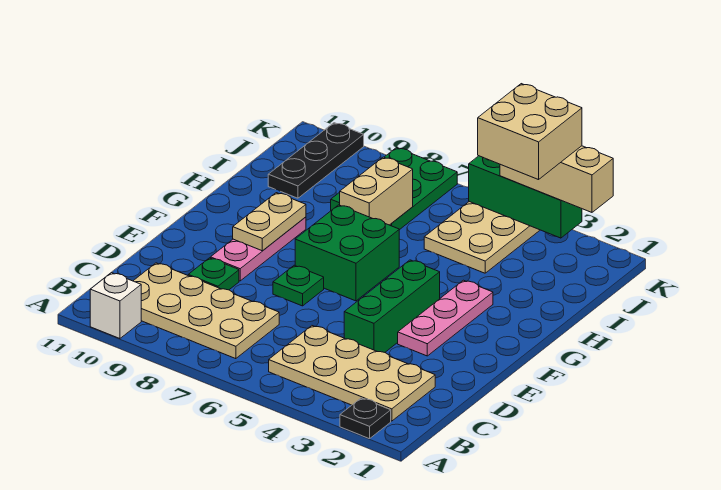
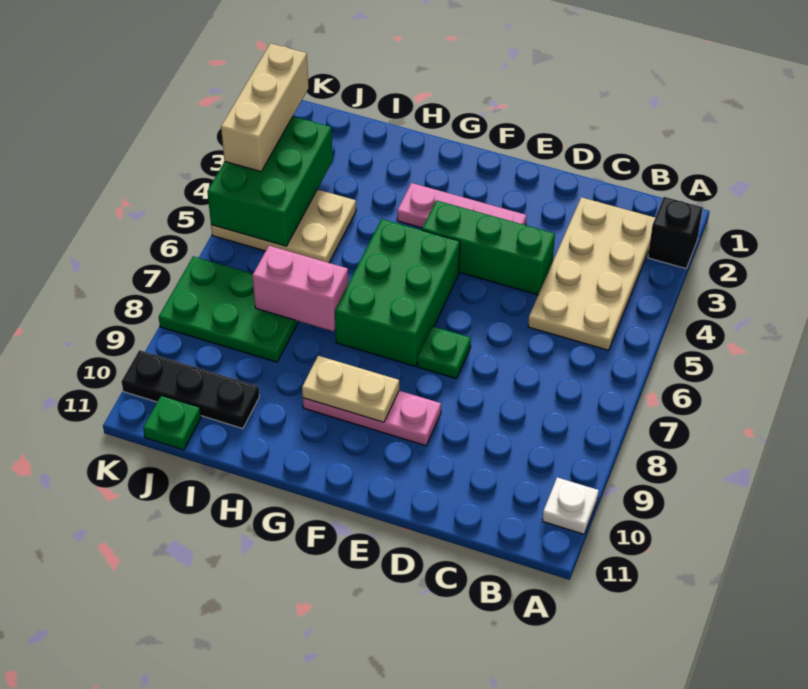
black plate A2 level 1 -> black brick A2 level 1
white brick A10 level 1 -> white plate A10 level 1
tan plate B7:C10 level 1 -> none
green plate D9 level 1 -> green plate J11 level 1
green brick F6:G7 level 1 -> green brick F5:G7 level 1
tan brick H7:I7 level 2 -> pink brick H7:I7 level 2
tan brick J3:K4 level 4 -> none
green brick K3:K5 level 2 -> green brick J3:K5 level 2

